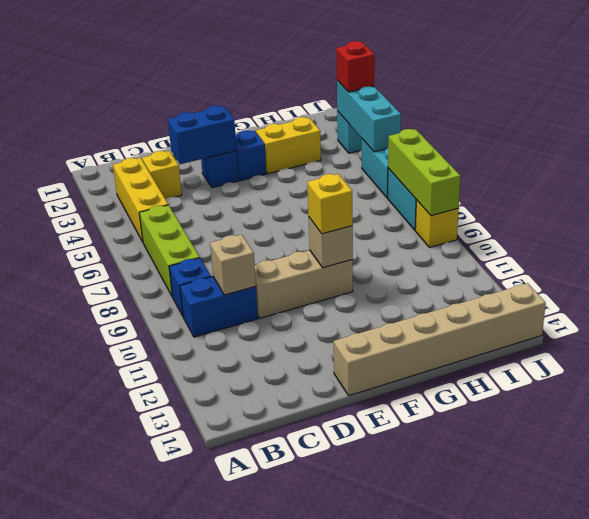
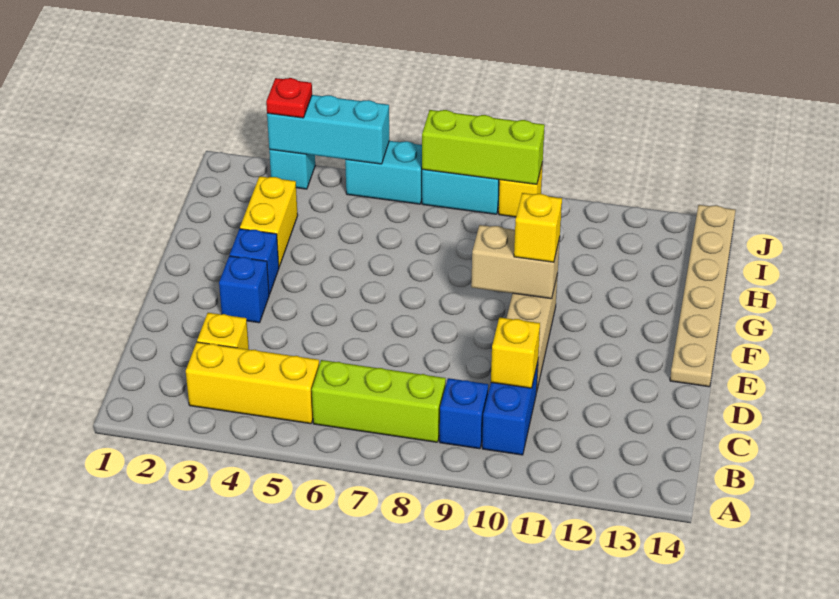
tan brick C10 level 2 -> yellow brick C10 level 2
blue brick D3:E3 level 2 -> none
tan brick E14:J14 level 1 -> tan plate E14:J14 level 1
tan brick F10 level 2 -> tan brick F9:F10 level 2
red brick J3 level 3 -> red plate J3 level 3

